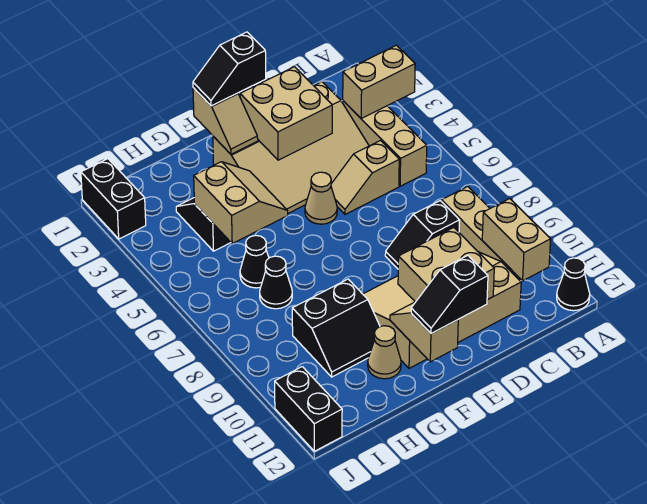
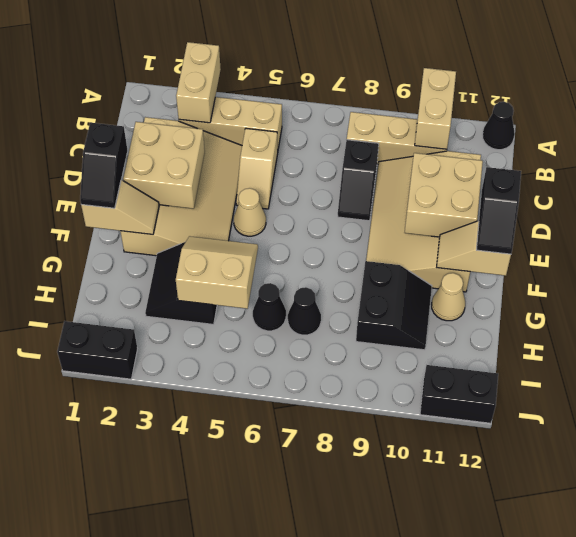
tan brick B10:B11 level 2 -> tan brick A10:B10 level 2

